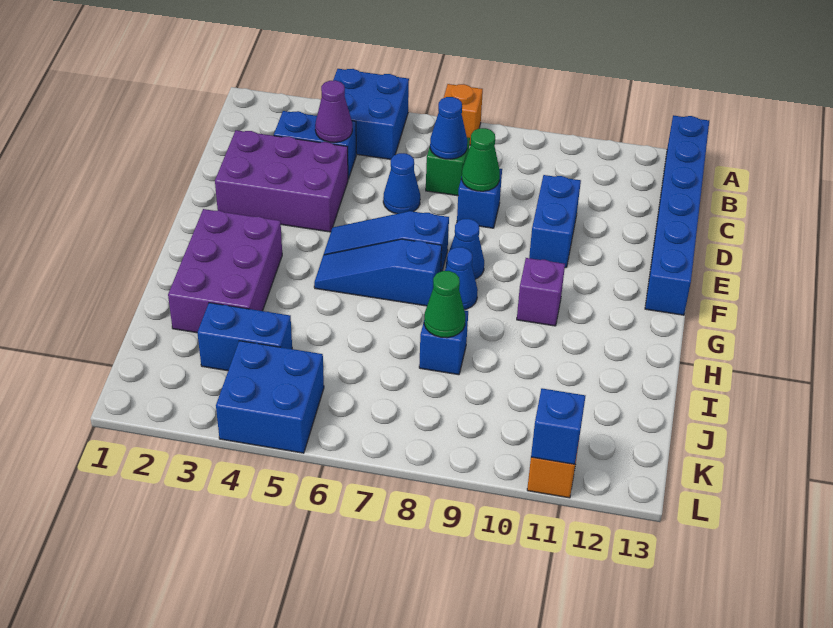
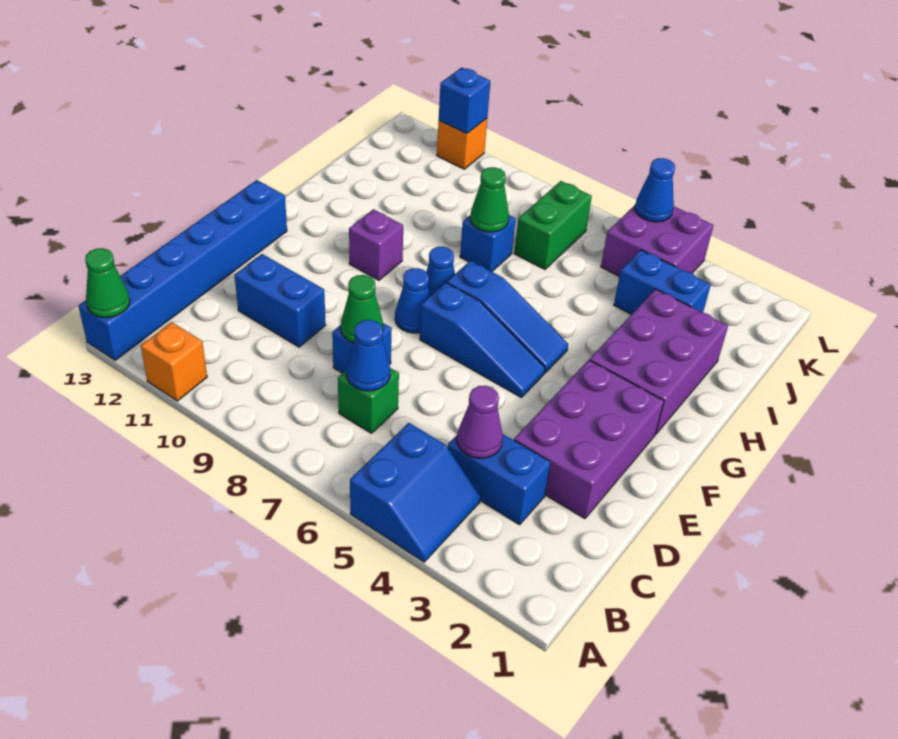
blue brick A4:B5 level 1 -> blue slope A4:B5 level 1 top 5
orange brick A7 level 1 -> orange brick A11 level 1
none -> green cone A13 level 2
purple brick D2:E4 level 1 -> purple brick D2:F3 level 1
blue cone D6 level 1 -> blue cone L5 level 2
blue brick D10:E10 level 1 -> blue brick D10:D11 level 1
none -> green brick J7:K7 level 1
blue brick K4:L5 level 1 -> purple brick K4:L5 level 1

